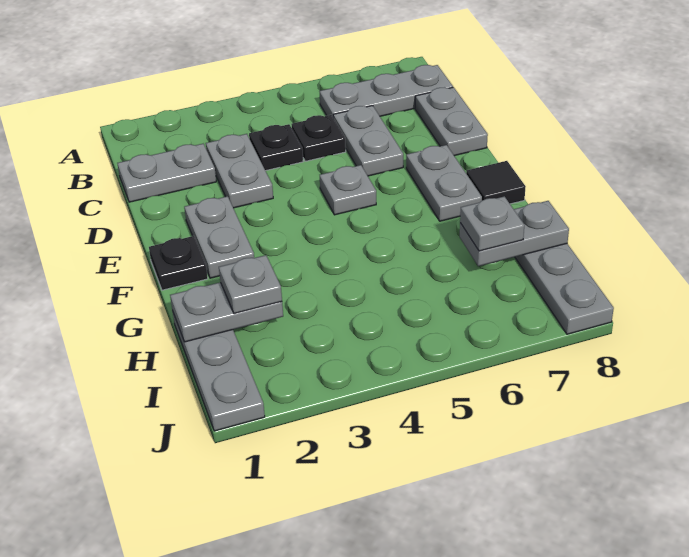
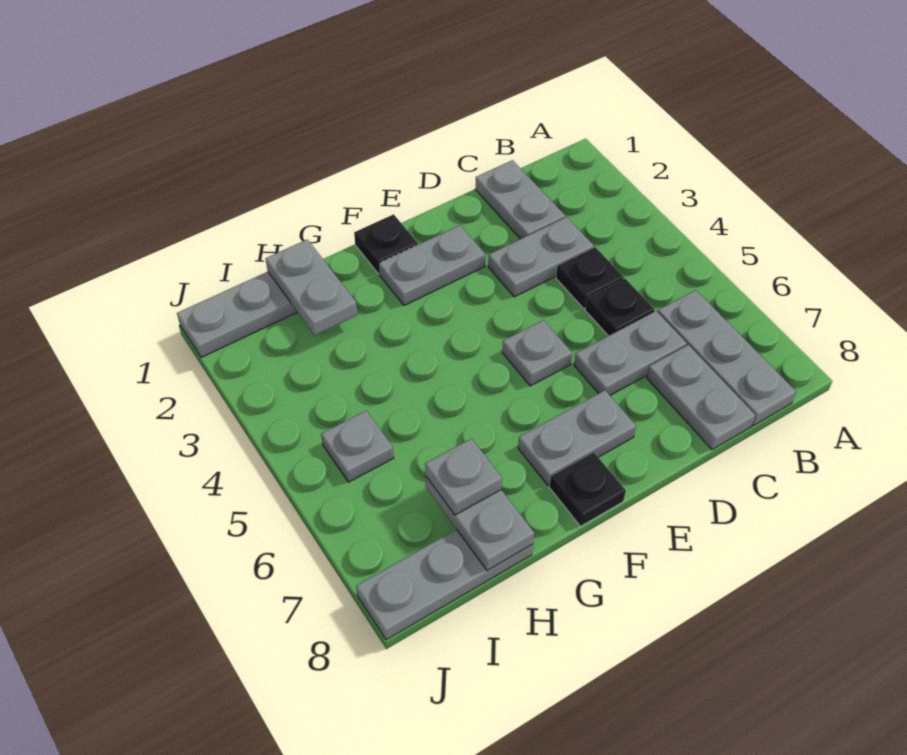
grey plate C8:D8 level 1 -> grey plate C7:C8 level 1
black tile F8 level 1 -> black plate F8 level 1
grey plate H2 level 3 -> grey plate I5 level 1

